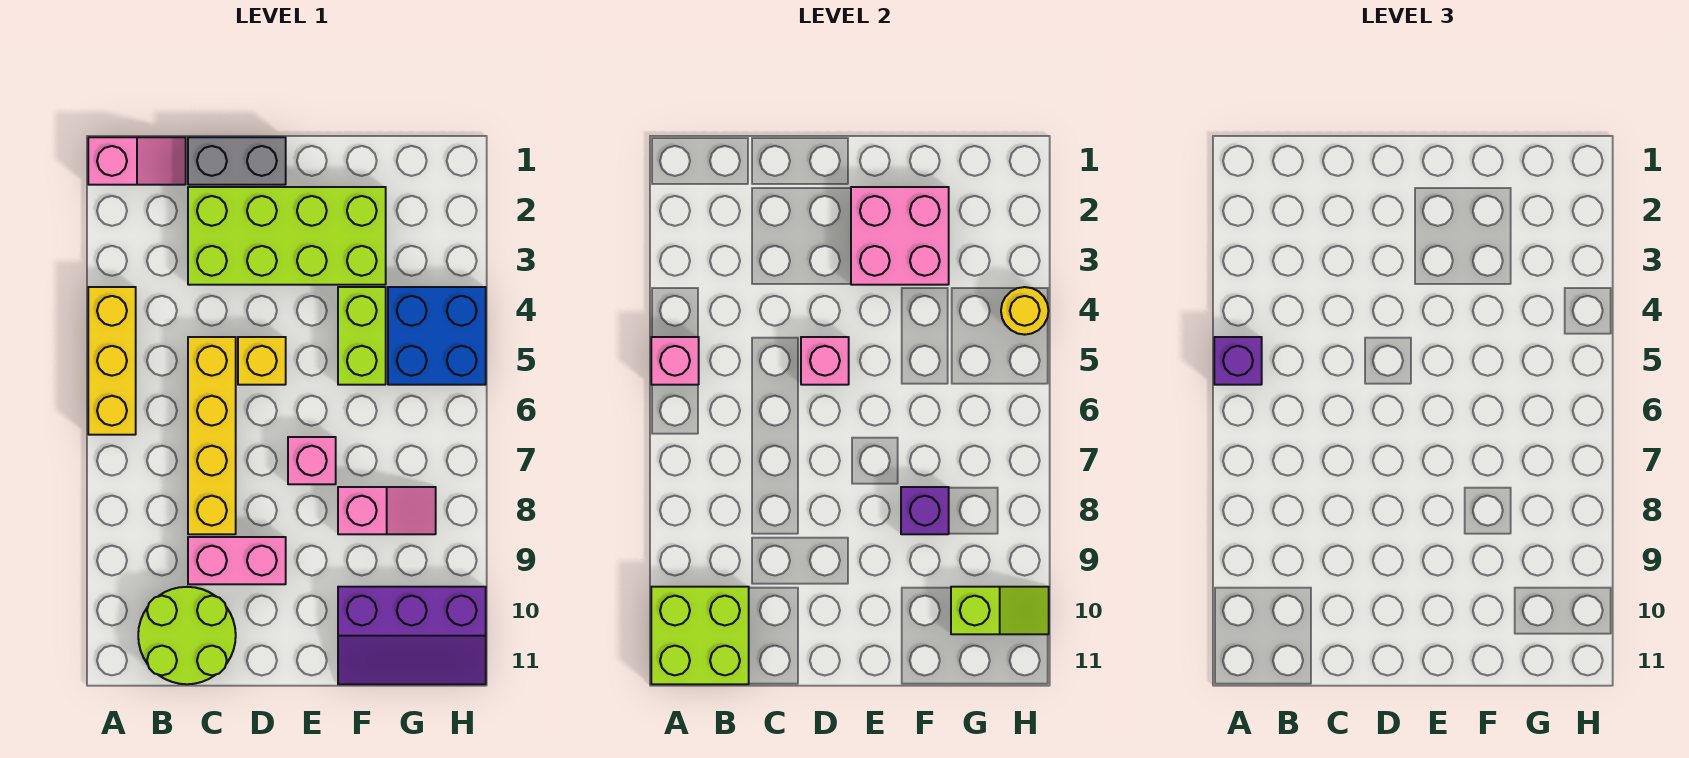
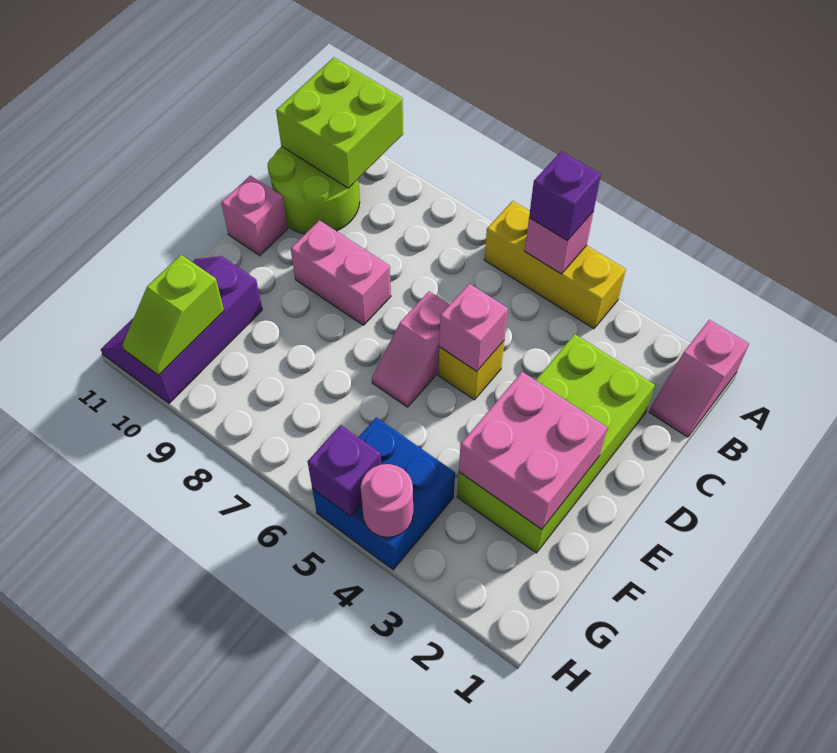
grey brick C1:D1 level 1 -> none
yellow brick C5:C8 level 1 -> none
pink brick C9:D9 level 1 -> pink brick D8:D9 level 1
pink brick E7 level 1 -> pink brick D11 level 1
lime brick F4:F5 level 1 -> none
pink slope F8:G8 level 1 top F -> pink slope D6:E6 level 1 top D
purple brick F8 level 2 -> purple brick H5 level 2
yellow round brick H4 level 2 -> pink round brick H4 level 2

